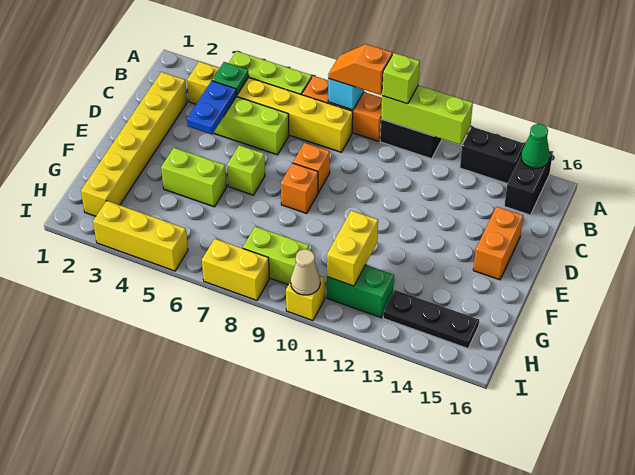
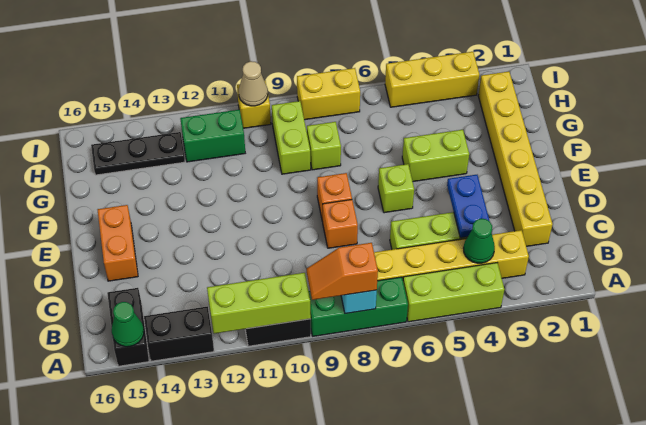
orange brick A7:A9 level 1 -> green brick A7:A9 level 1
orange slope A8:A9 level 3 top 9 -> orange slope A8:A9 level 3 top 8
lime brick A10 level 3 -> lime brick G8 level 1
green plate B4 level 2 -> green cone B4 level 2
yellow brick G11:H11 level 2 -> none
lime brick H8:H9 level 1 -> lime brick G9:H9 level 1

